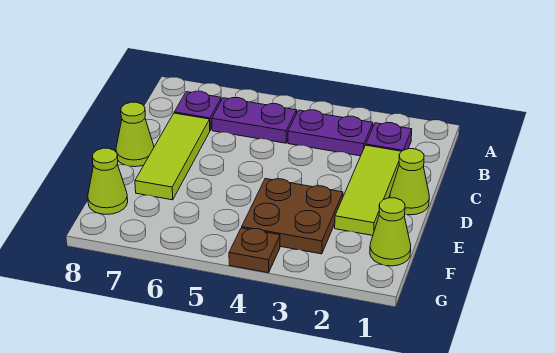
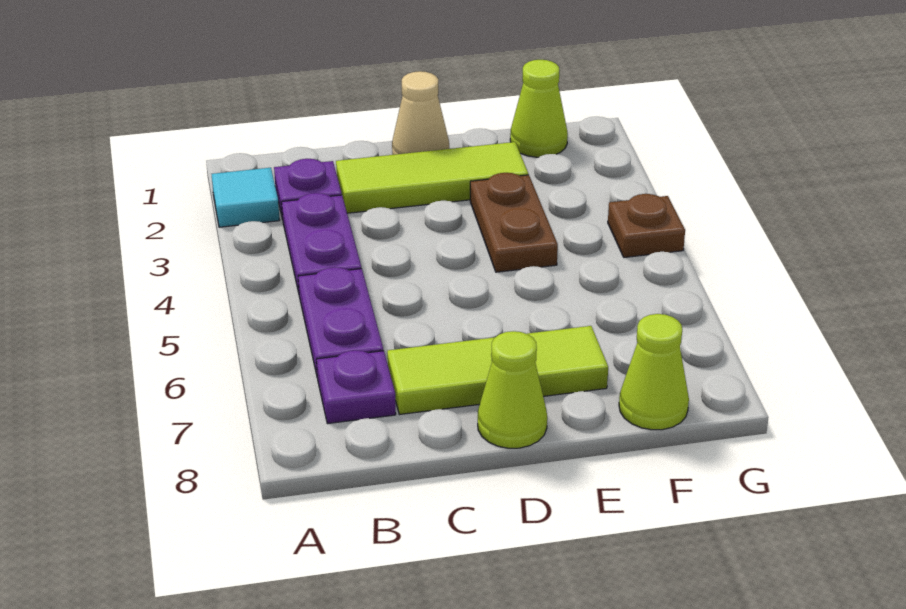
none -> cyan tile A2 level 1
lime cone D1 level 1 -> tan cone D1 level 1
brown plate E3:F4 level 1 -> brown plate E3:E4 level 1

